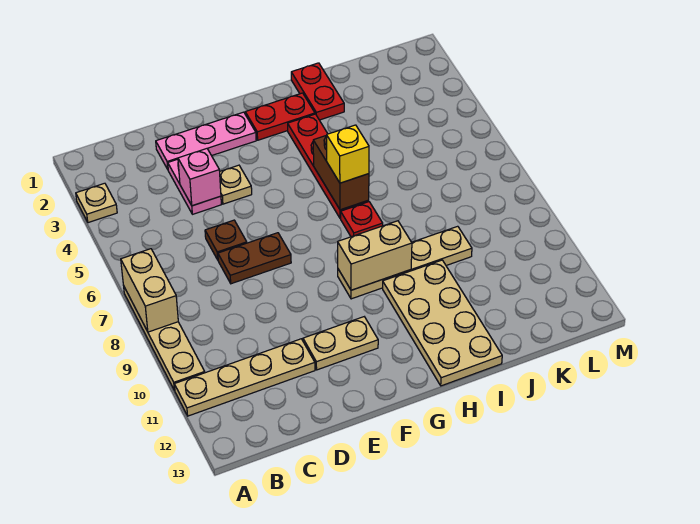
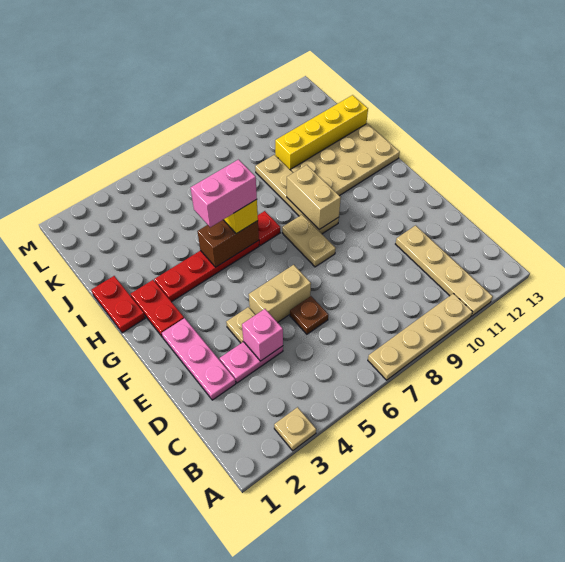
tan brick A7:A8 level 2 -> tan brick E5:E6 level 1
brown plate D7:E7 level 1 -> none
tan plate E11:F11 level 1 -> tan plate F8:G8 level 1
none -> pink brick H5:H6 level 4
red plate I1:I2 level 1 -> red plate H1:I1 level 1
none -> yellow brick J10:J13 level 1

